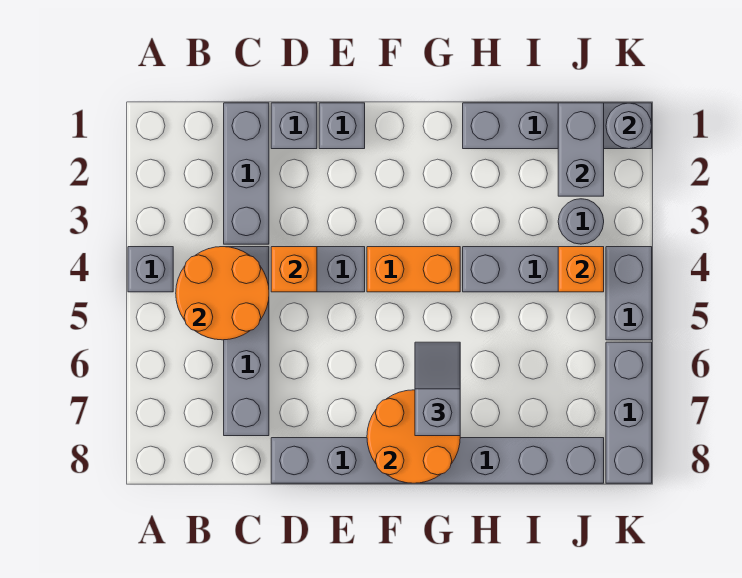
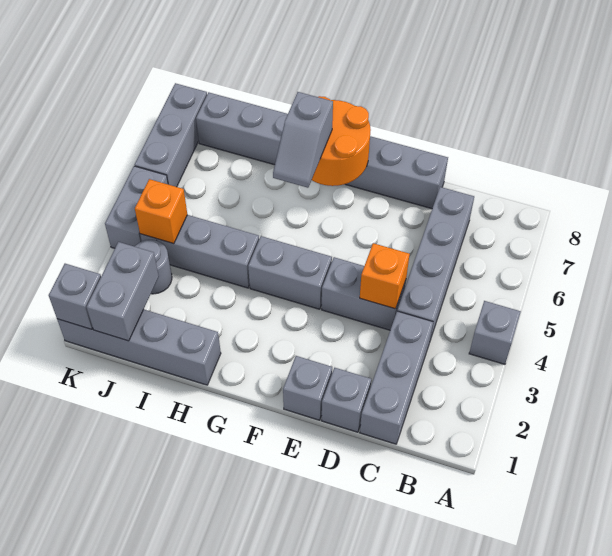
orange round brick B4:C5 level 2 -> none
orange brick F4:G4 level 1 -> grey brick F4:G4 level 1
grey round brick K1 level 2 -> grey brick K1 level 2

